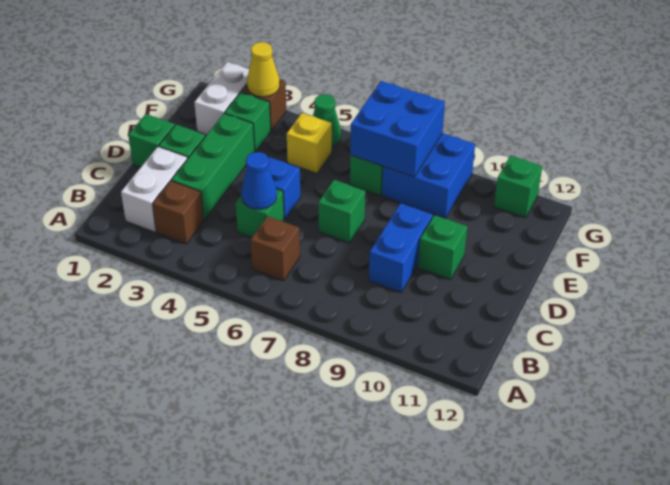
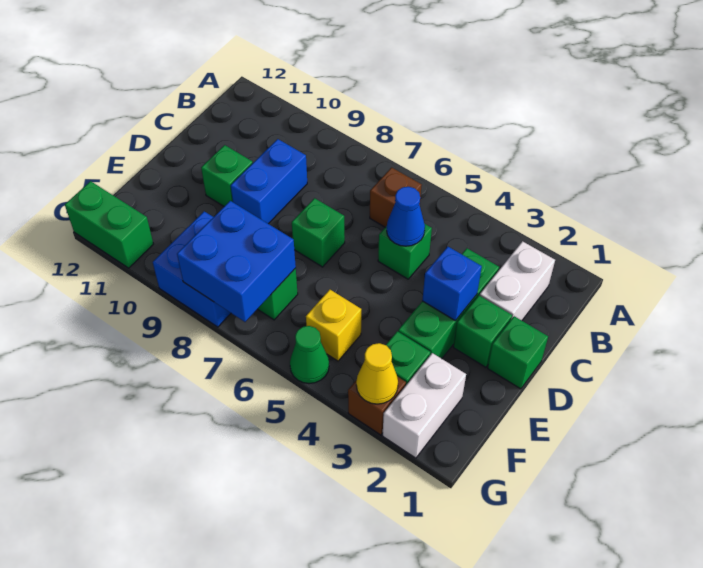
brown brick B3 level 1 -> none
blue brick D5 level 1 -> blue brick D3 level 2
green brick G11 level 1 -> green brick G11:G12 level 1

